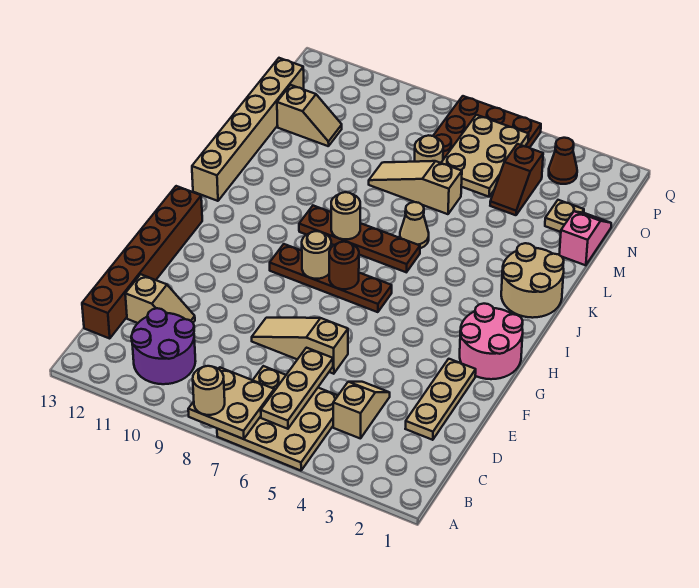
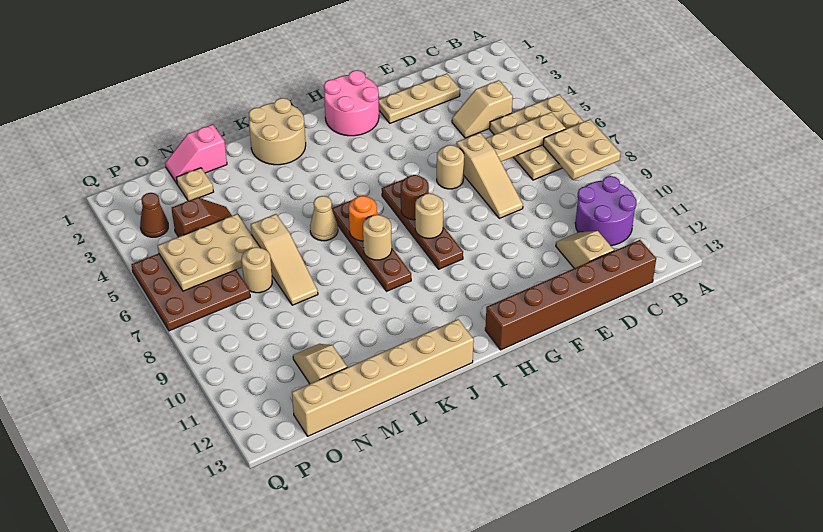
tan round brick A8 level 3 -> tan round brick F6 level 1
none -> orange round brick J7 level 2

